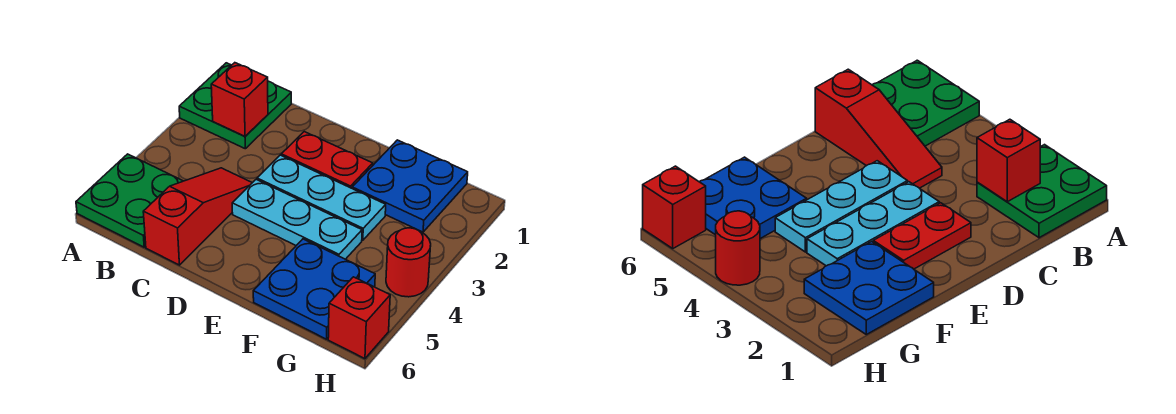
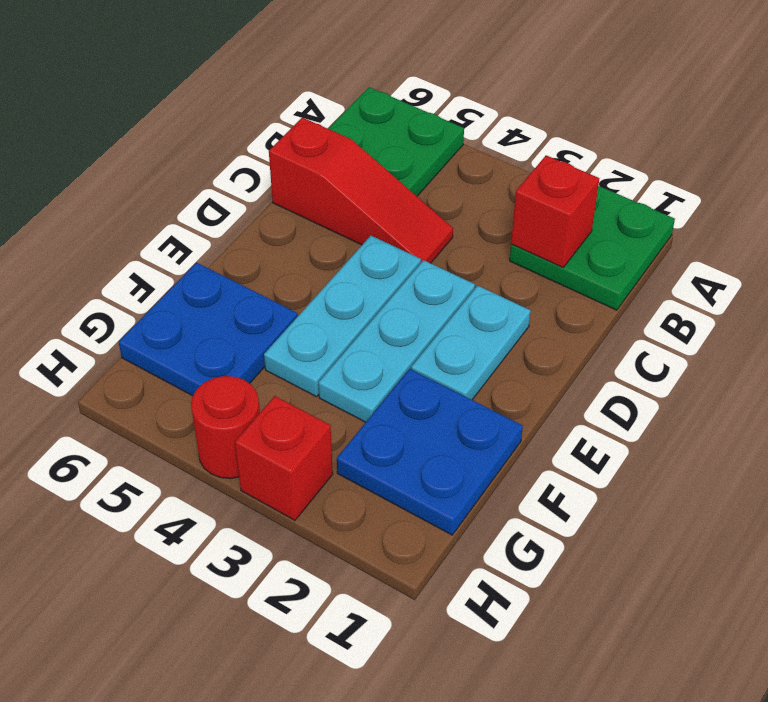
red plate D2:E2 level 1 -> cyan plate D2:E2 level 1
red brick H6 level 1 -> red brick H3 level 1

